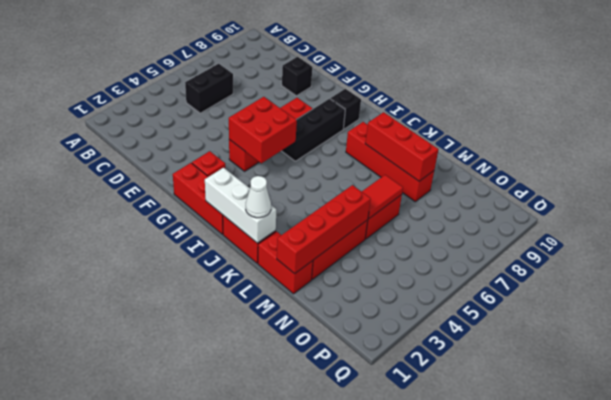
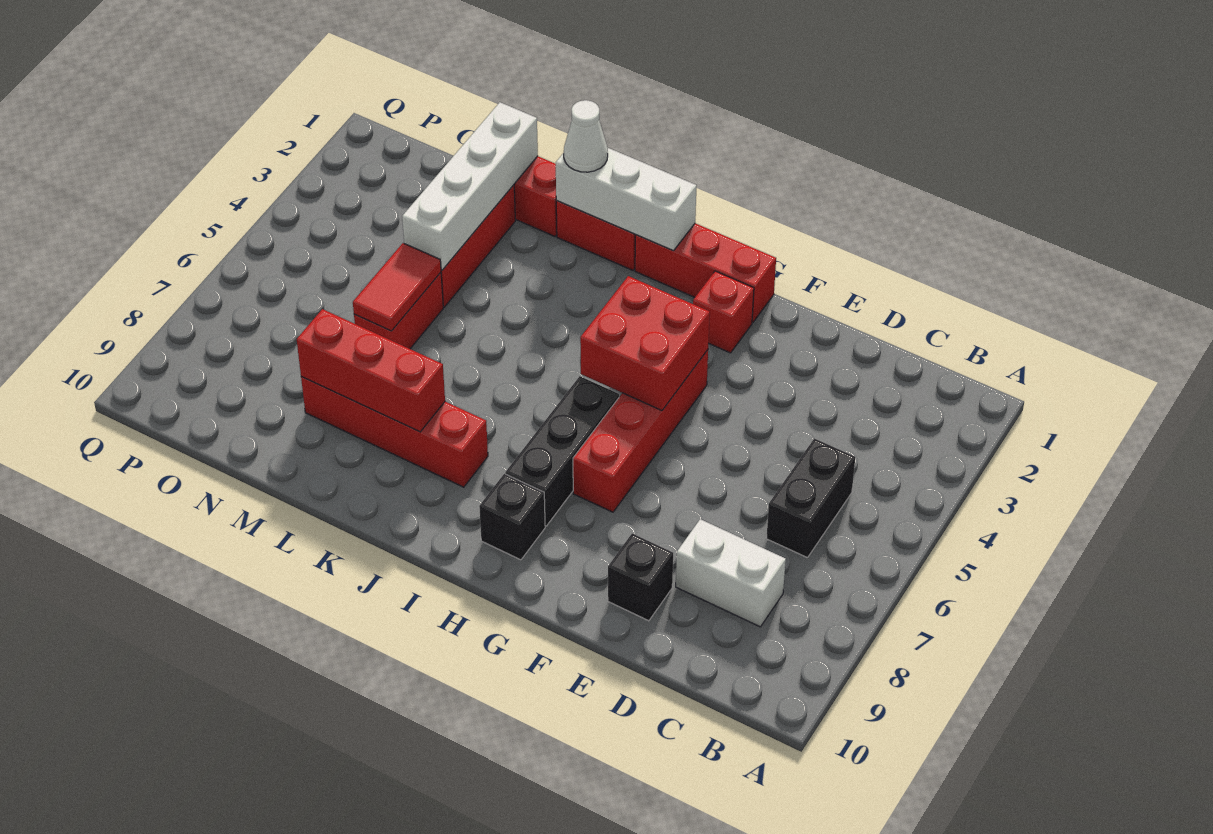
none -> white brick C8:D8 level 1
red brick M1:M4 level 2 -> white brick M1:M4 level 2

